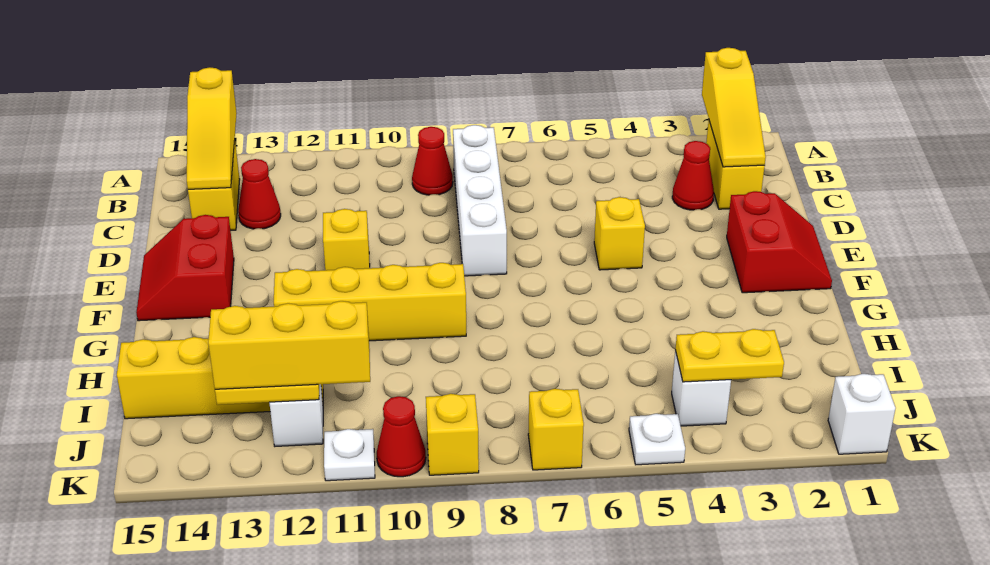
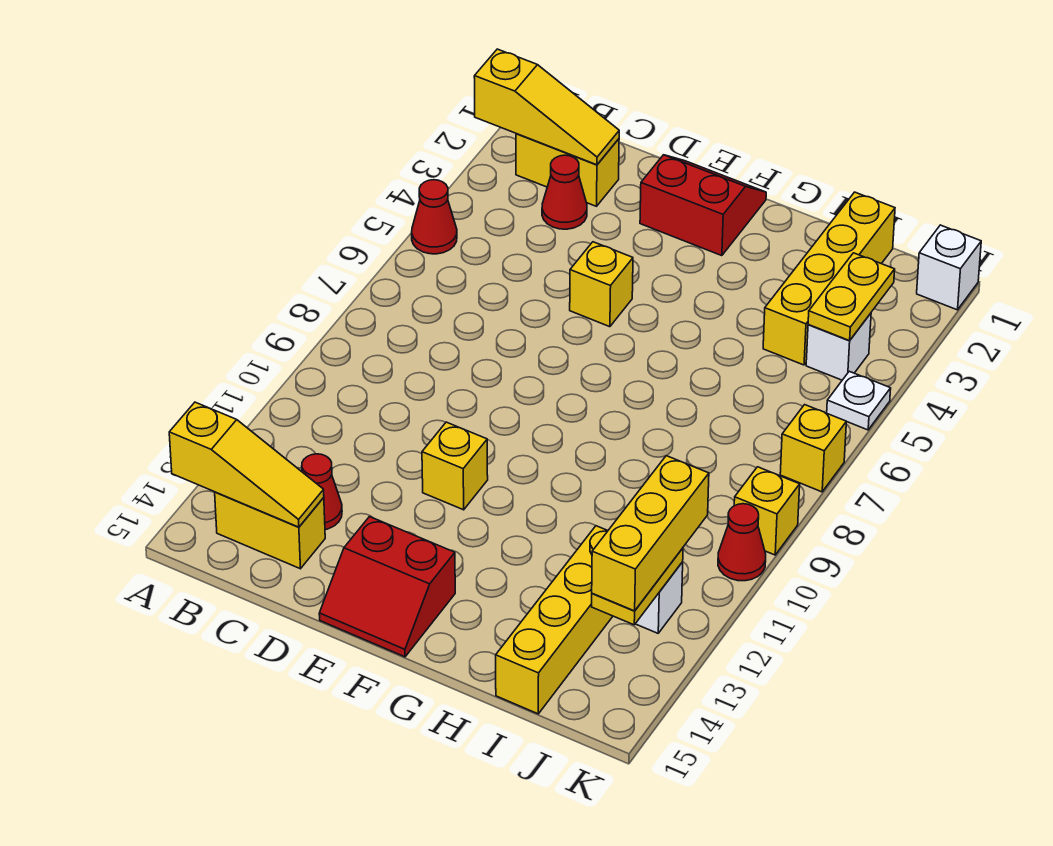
white brick B8:E8 level 1 -> none
red cone B9 level 1 -> red cone A5 level 1
yellow brick G9:G12 level 1 -> yellow brick I1:I4 level 1
white plate K11 level 1 -> none

